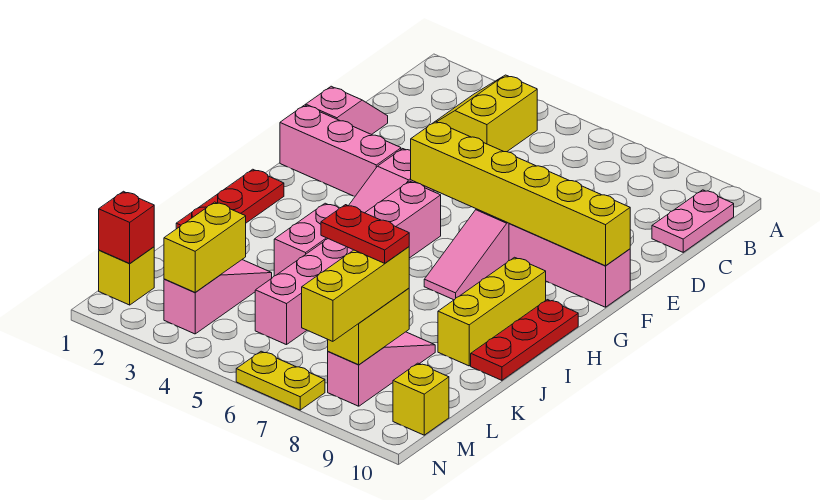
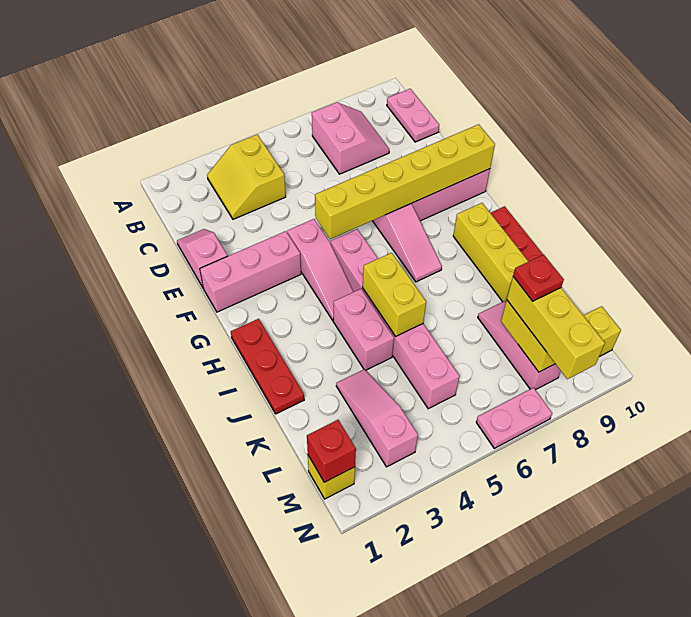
none -> pink slope B7:C8 level 1 top 7
yellow brick L3:M3 level 2 -> yellow brick I5:J5 level 2
red plate L7:L8 level 4 -> red plate L8 level 4
yellow plate N6:N7 level 1 -> pink plate N6:N7 level 1

